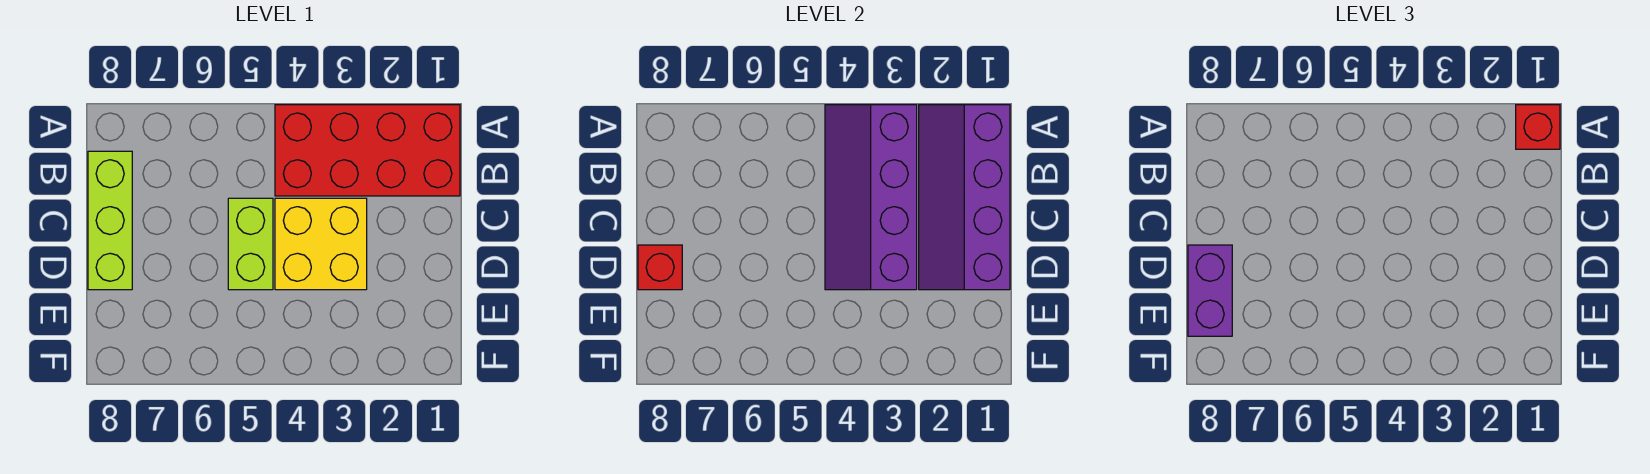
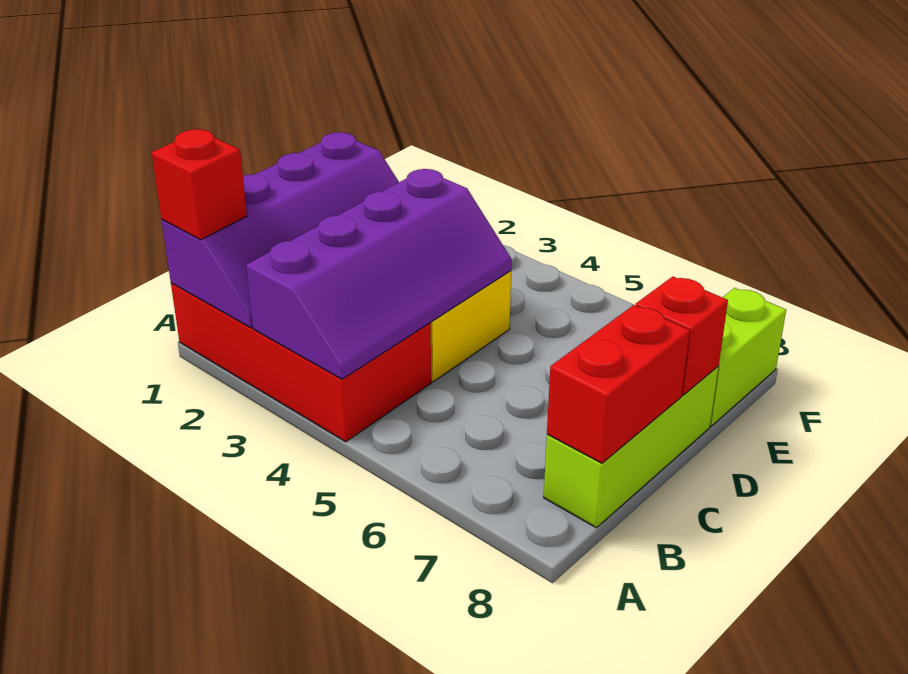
none -> red brick B8:C8 level 2
lime brick C5:D5 level 1 -> lime brick E8:F8 level 1
purple brick D8:E8 level 3 -> none

